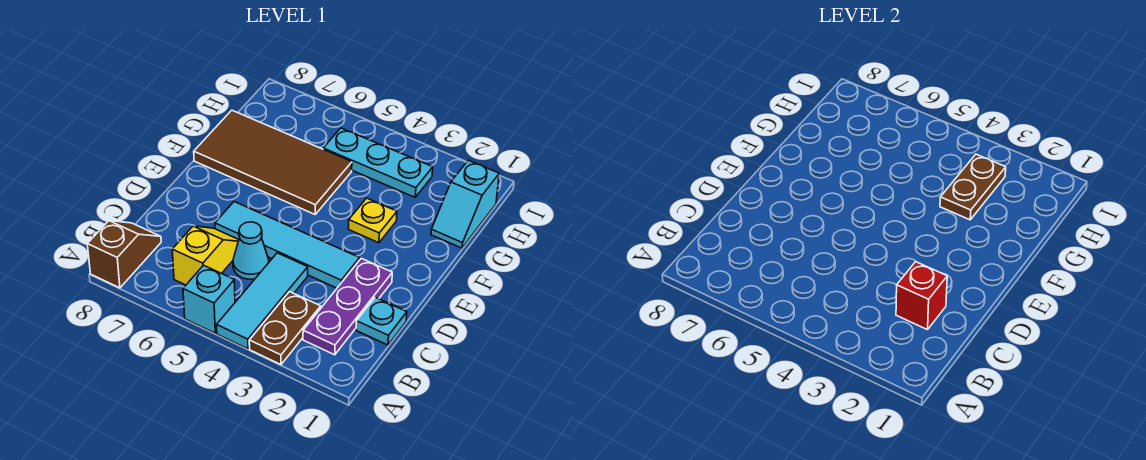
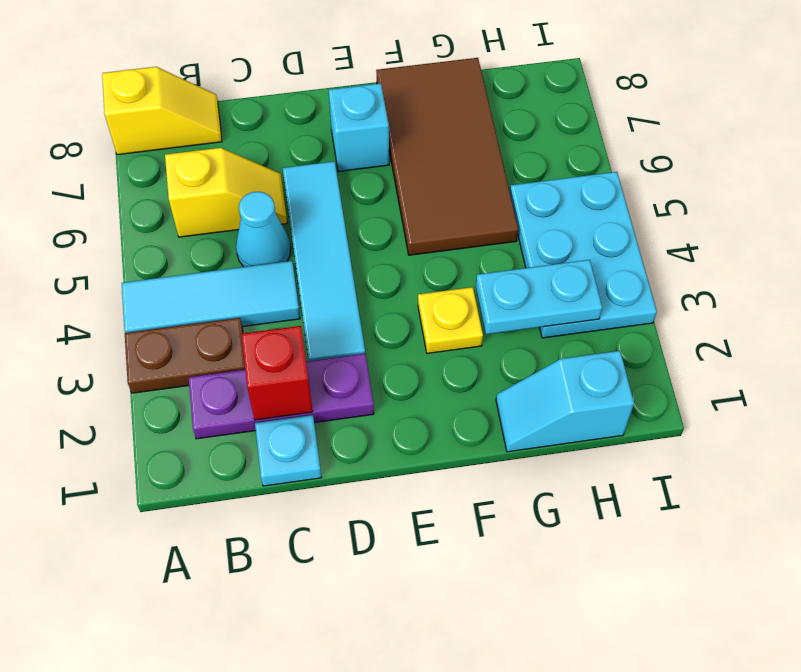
cyan brick A5 level 1 -> cyan brick E7 level 1
brown slope A8:B8 level 1 top A -> yellow slope A8:B8 level 1 top A
brown plate G3:H3 level 2 -> cyan plate G3:H3 level 2
cyan plate H3:H5 level 1 -> cyan plate H3:I5 level 1

